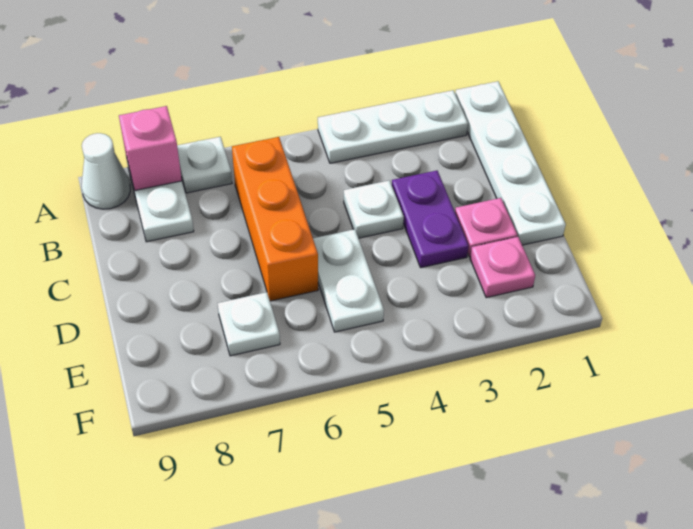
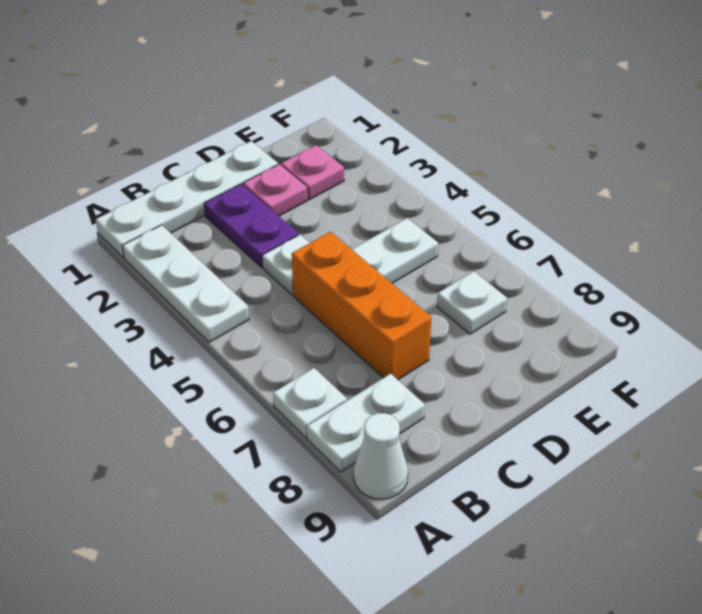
pink brick A8 level 2 -> none
orange brick B6:D6 level 1 -> orange brick C5:C7 level 1
purple plate C3:D3 level 1 -> purple plate C2:C3 level 1

